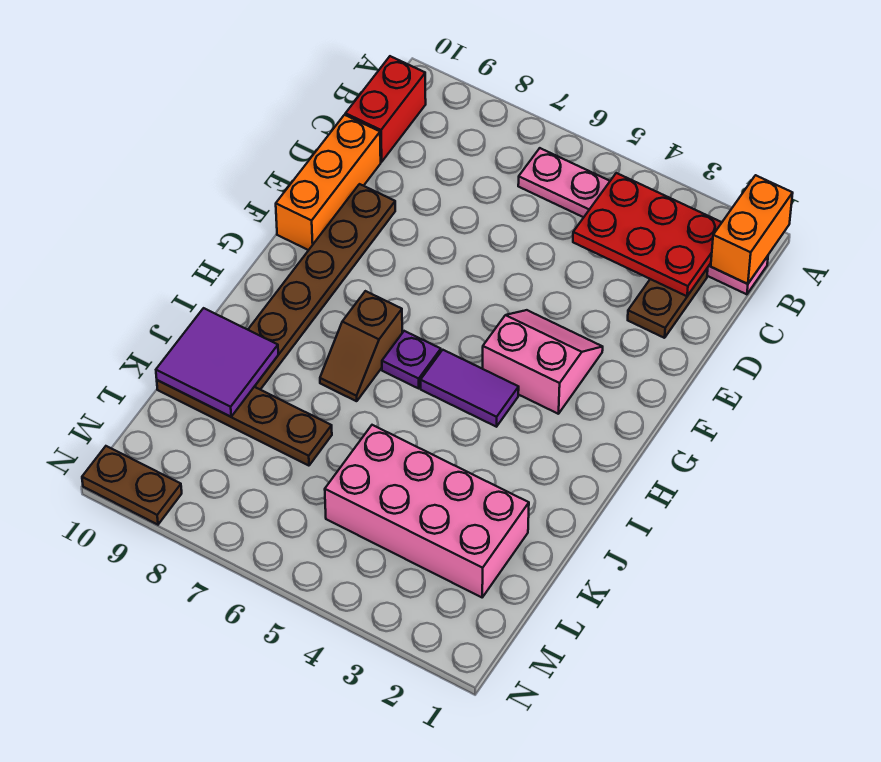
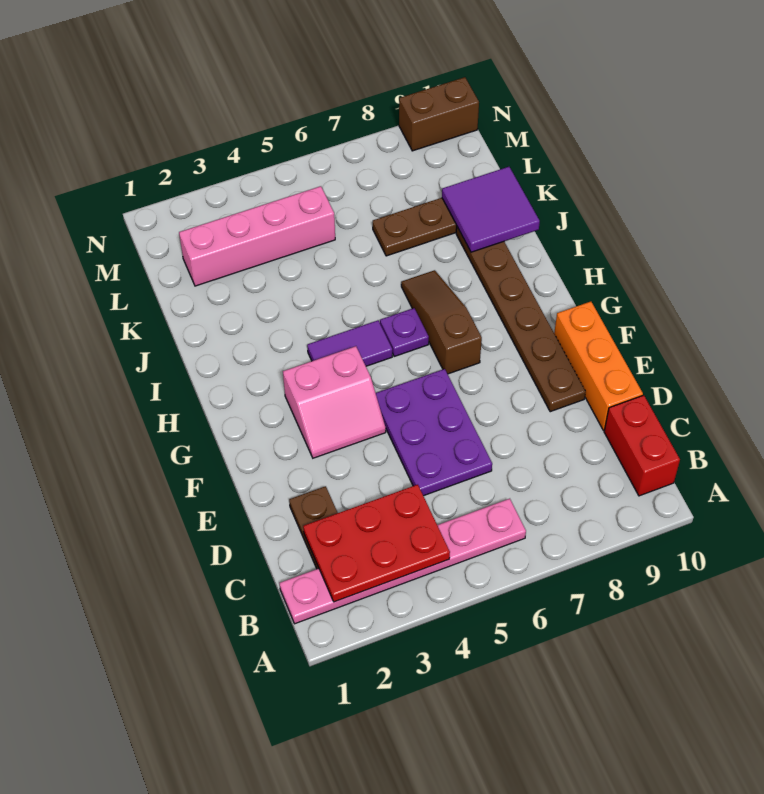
orange brick A1:B1 level 2 -> none
none -> purple plate D5:F6 level 1
brown slope H7:I7 level 1 top H -> brown slope G7:I7 level 1 top G
pink brick K2:L5 level 1 -> pink brick L2:L5 level 1
brown plate N9:N10 level 1 -> brown brick N9:N10 level 1

